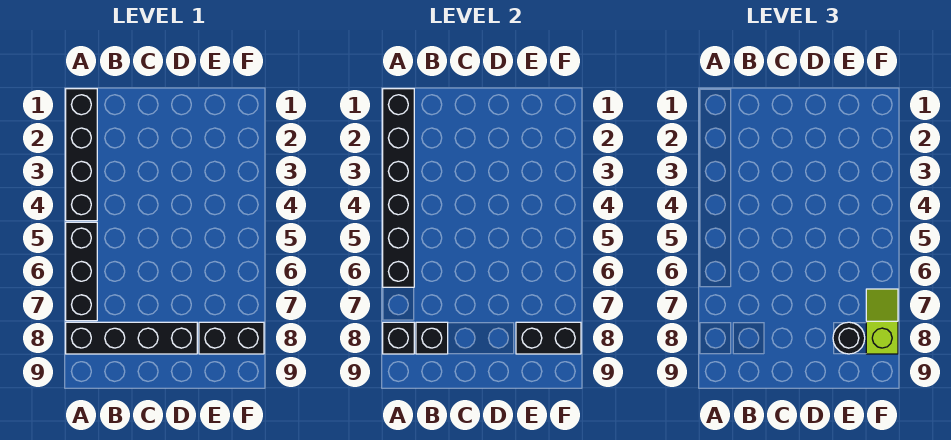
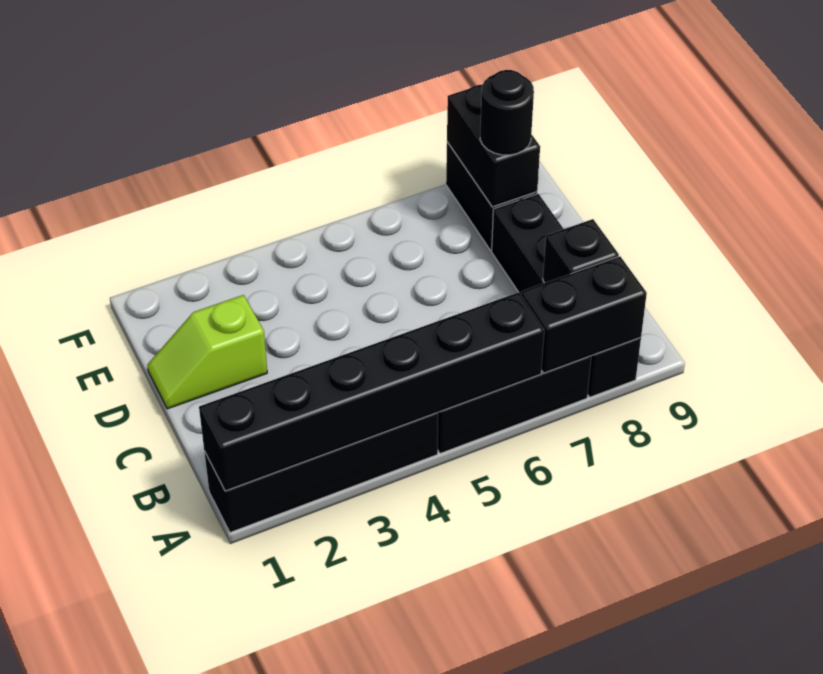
black brick A8 level 2 -> black brick A7:A8 level 2
lime slope F7:F8 level 3 top 8 -> lime slope D1:D2 level 1 top 2

